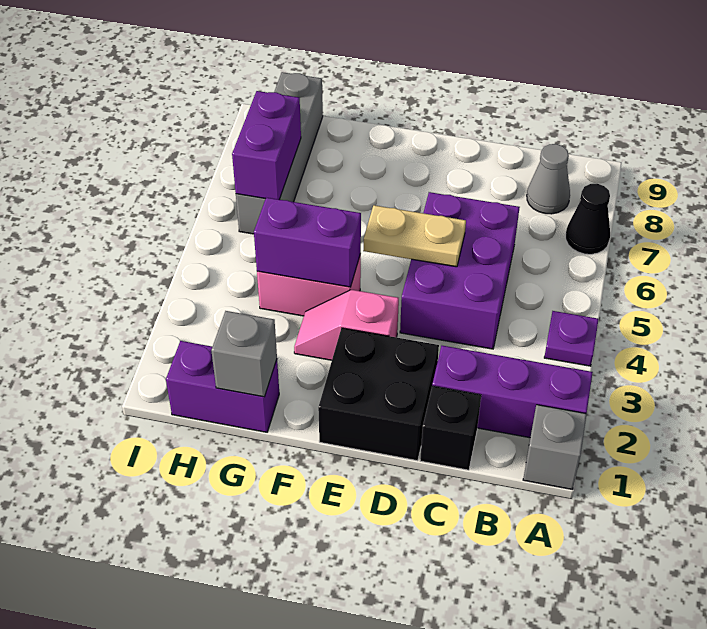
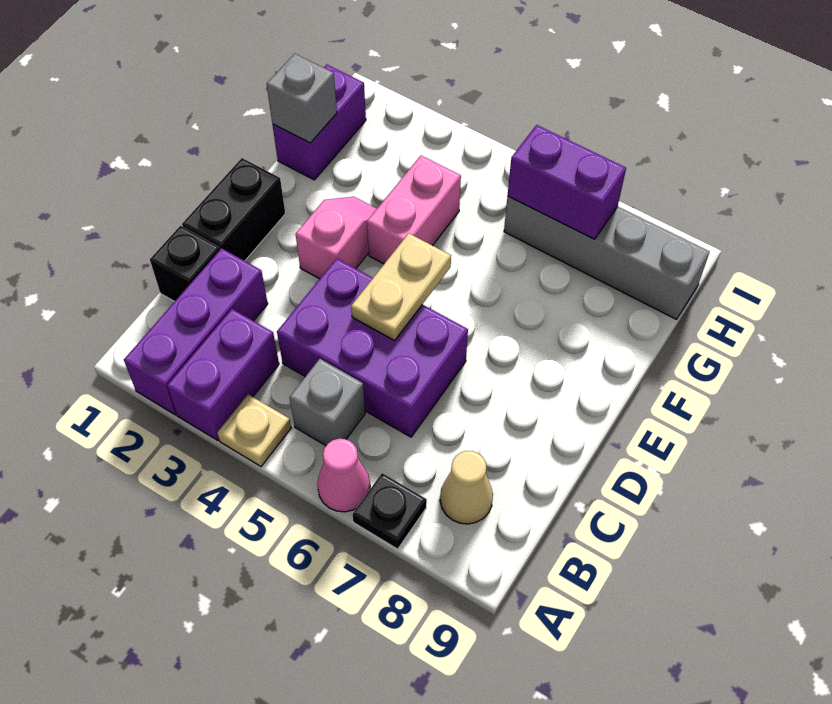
grey brick A1 level 1 -> grey brick B5 level 1
purple plate A4 level 1 -> tan plate A4 level 1
none -> pink cone A6 level 1
black cone A7 level 1 -> black plate A7 level 1
grey cone B8 level 1 -> tan cone B8 level 1
black brick D1:E2 level 1 -> black brick D1:E1 level 1
purple brick F4:G4 level 2 -> purple brick A3:B3 level 1

